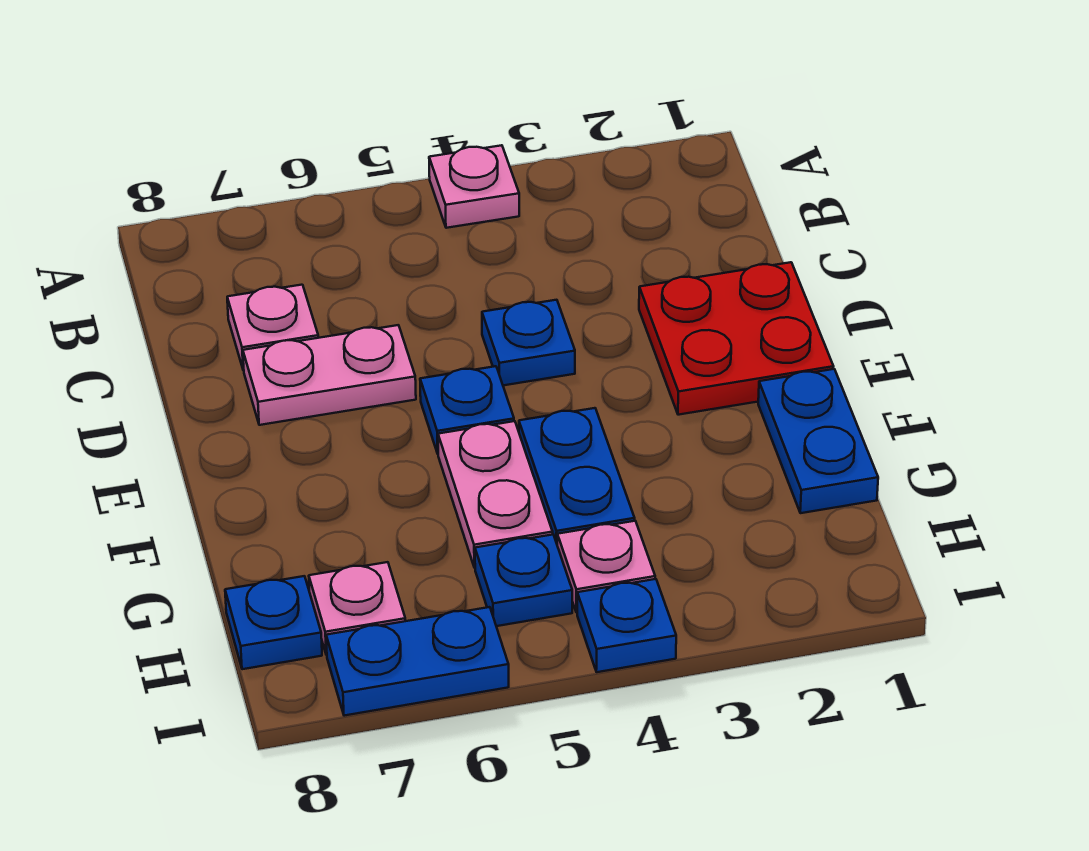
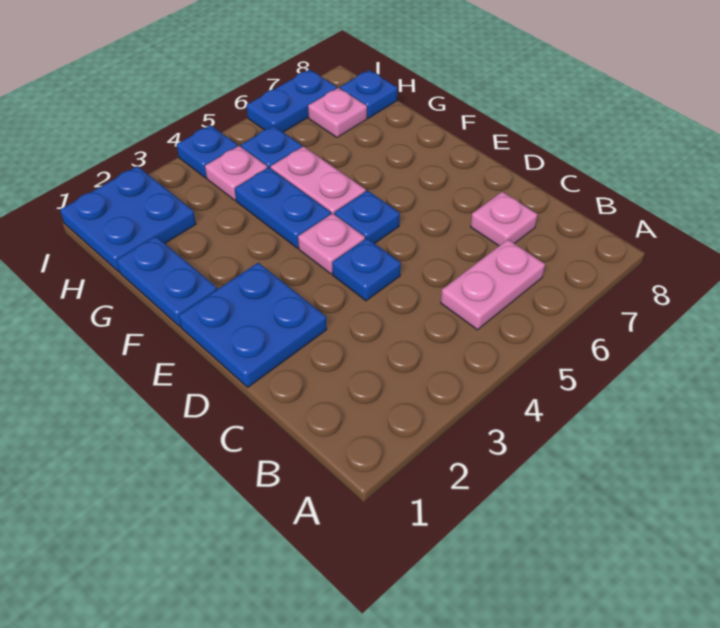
pink plate A4 level 1 -> pink plate E4 level 1
red plate D1:E2 level 1 -> blue plate D1:E2 level 1
pink plate D6:D7 level 1 -> pink plate B5:B6 level 1
none -> blue plate H1:I2 level 1

